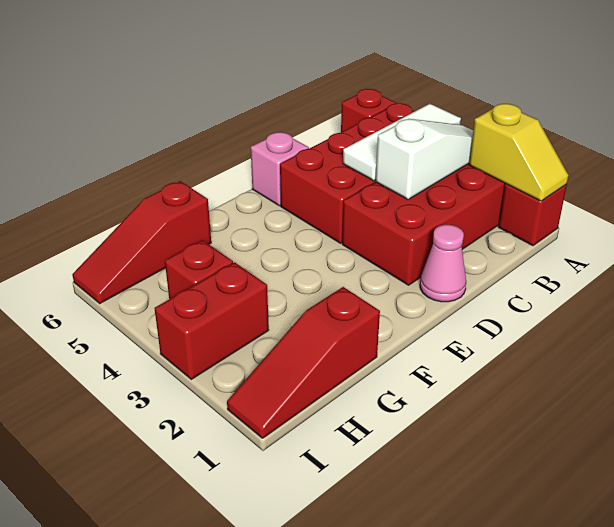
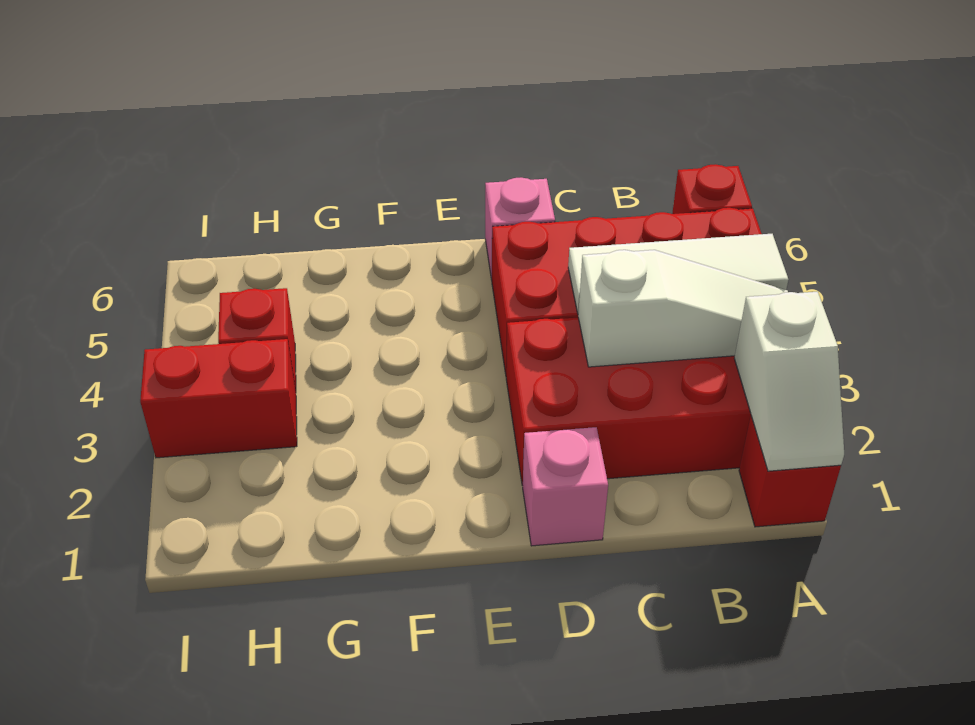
yellow slope A1:A2 level 2 top 2 -> white slope A1:A2 level 2 top 2
pink cone D1 level 1 -> pink brick D1 level 1
red slope G1:I1 level 1 top G -> none
red slope G6:I6 level 1 top G -> none

